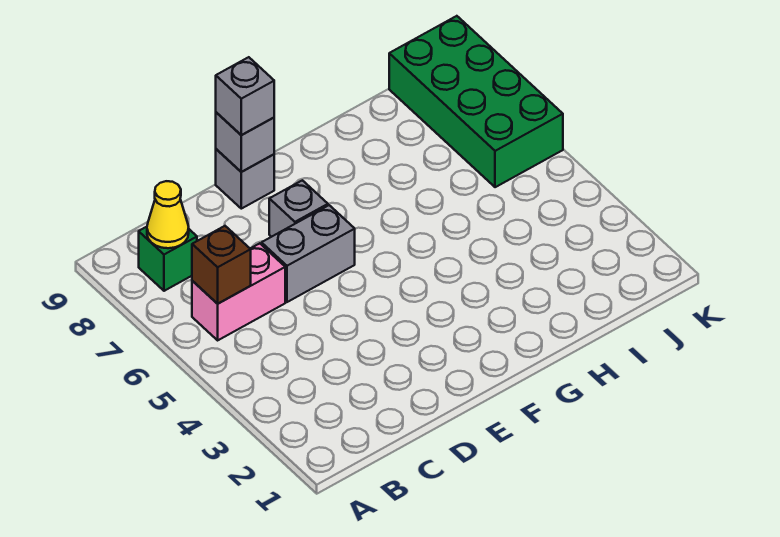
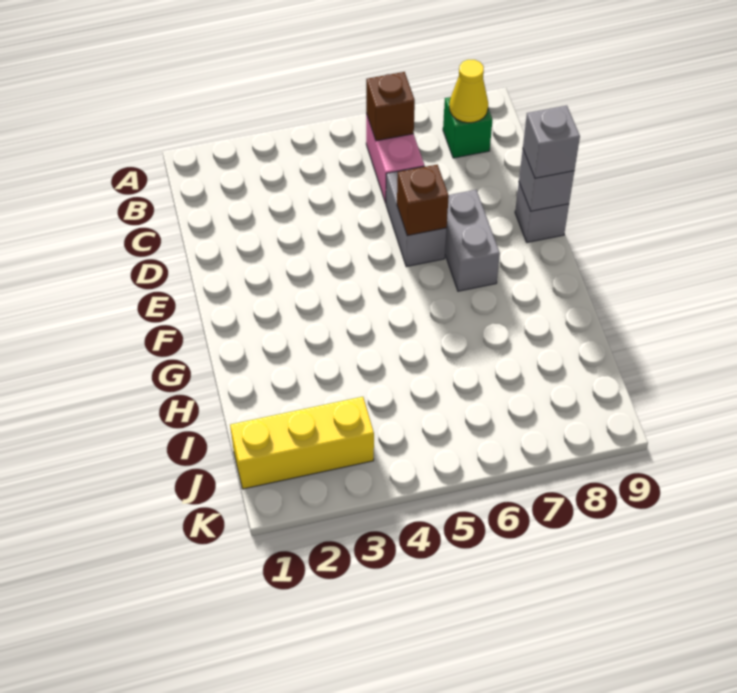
none -> brown brick E6 level 2
grey brick E7 level 1 -> grey brick E7:F7 level 1
none -> yellow brick J1:J3 level 1
green brick J6:K9 level 1 -> none

